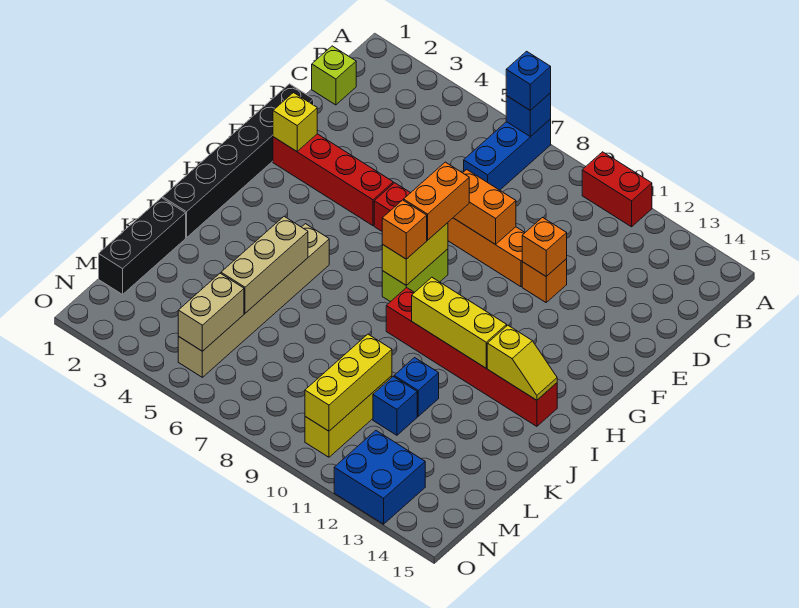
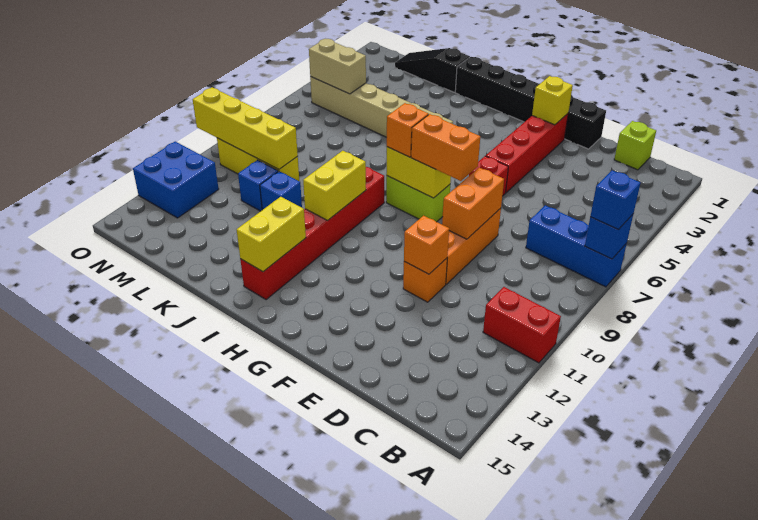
red brick A10:A11 level 1 -> red brick A11:B11 level 1
yellow brick I10:I12 level 2 -> yellow brick I10:I11 level 2
yellow slope I13:I14 level 2 top 13 -> yellow brick I13:I14 level 2
tan brick J5:L5 level 2 -> none
black brick K1:M1 level 1 -> black slope K1:M1 level 1 top K
yellow brick L10:N10 level 2 -> yellow brick L10:O10 level 2

